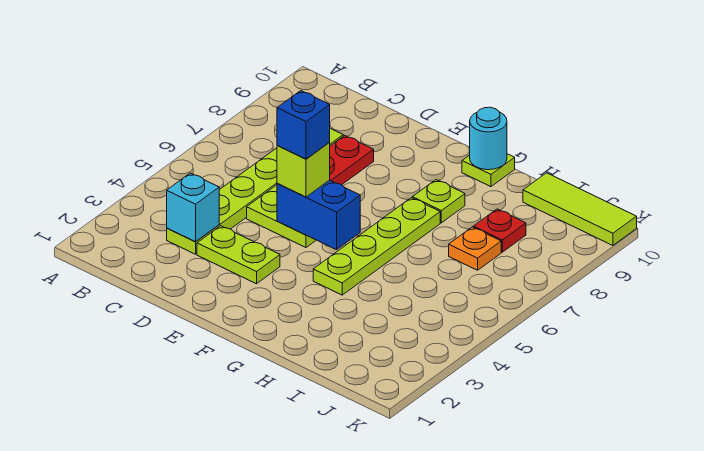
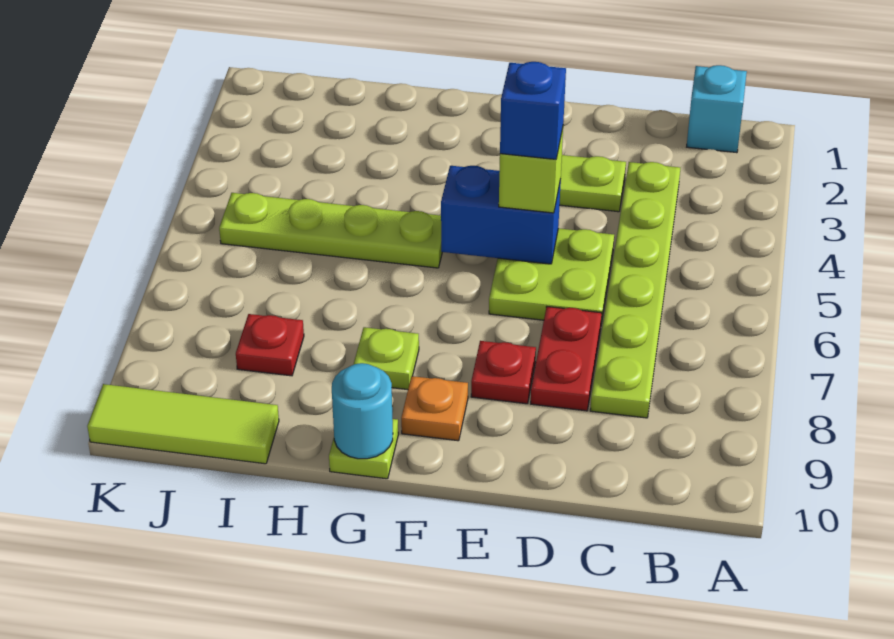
cyan brick C3 level 2 -> cyan brick B1 level 1
none -> red plate E8 level 1
lime plate G4:G7 level 1 -> lime plate G5:J5 level 1
orange plate I7 level 1 -> orange plate F9 level 1

